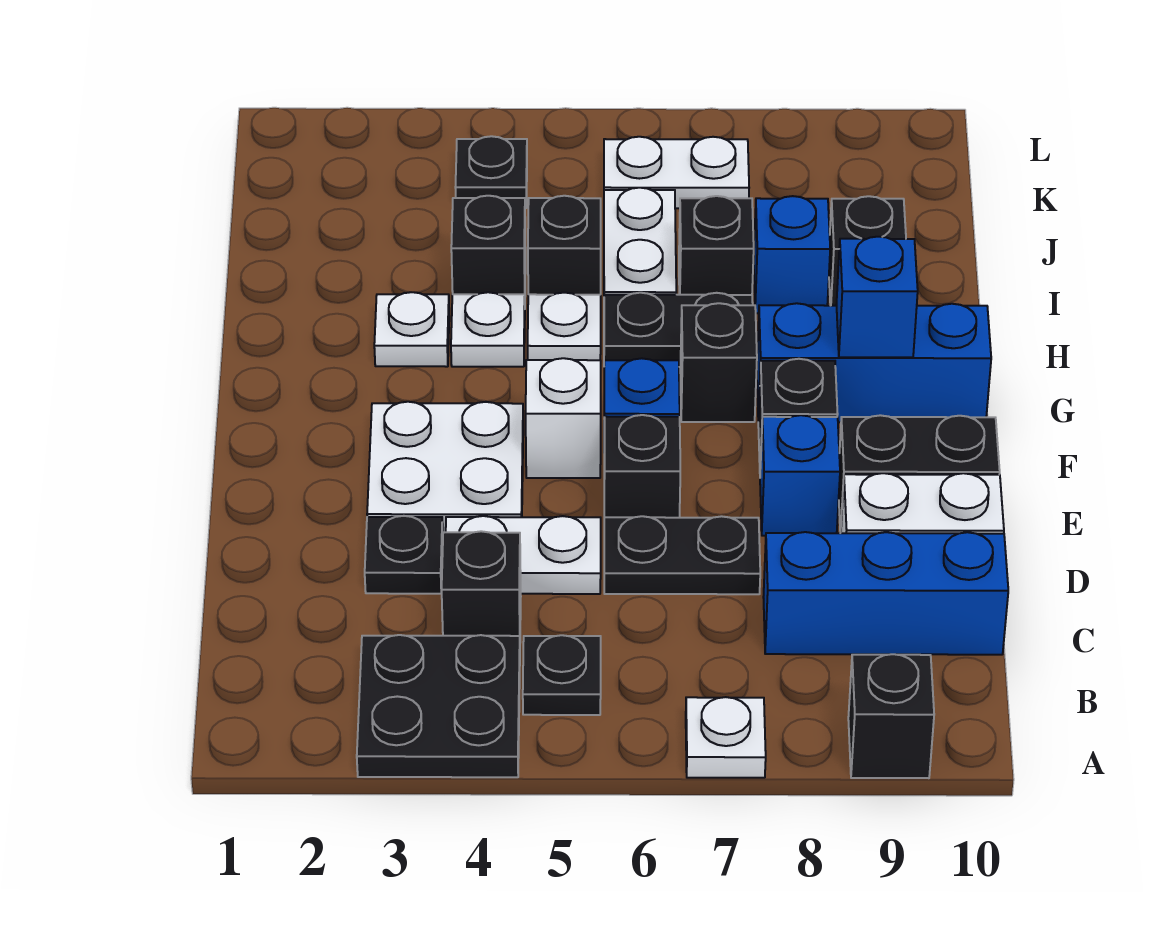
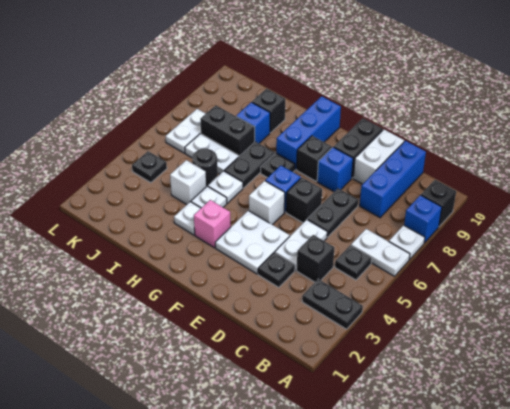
black plate A3:B4 level 1 -> black plate A3:B3 level 1
none -> white plate A6:B6 level 1
none -> pink brick G3 level 1
black brick G7 level 1 -> black plate G7 level 1
blue brick G9 level 2 -> blue brick A8 level 1
black brick I4 level 1 -> white brick I4 level 1
black brick I5 level 1 -> black round brick I5 level 1
black brick I7 level 1 -> black brick I7:J7 level 1

